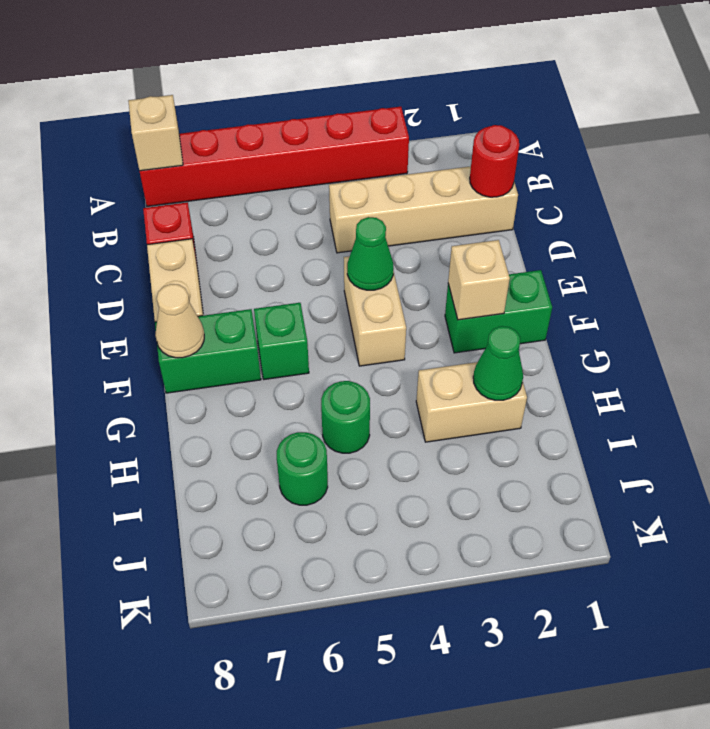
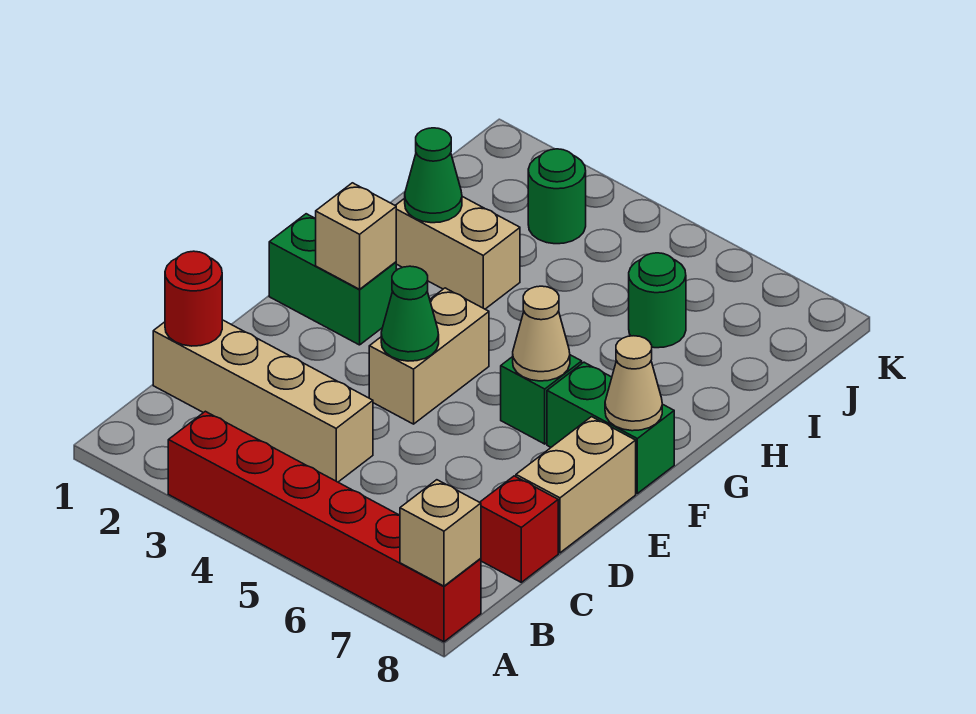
none -> tan cone F6 level 2
green round brick H5 level 1 -> green round brick J3 level 1

